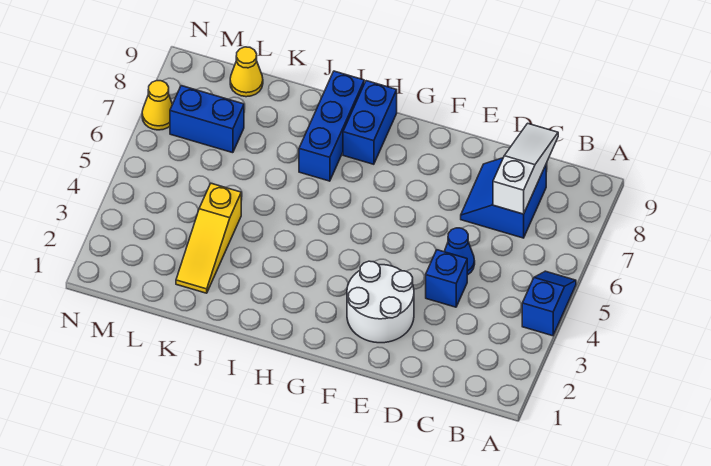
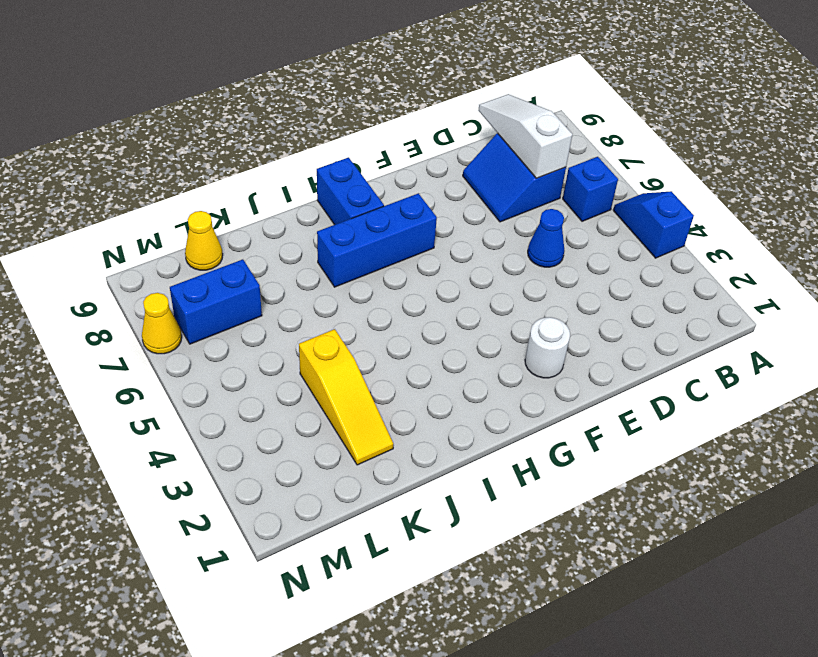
blue brick D4 level 1 -> blue brick B6 level 1
white round brick E2:F3 level 1 -> white round brick F2 level 1
blue brick I7:I9 level 1 -> blue brick G7:I7 level 1

